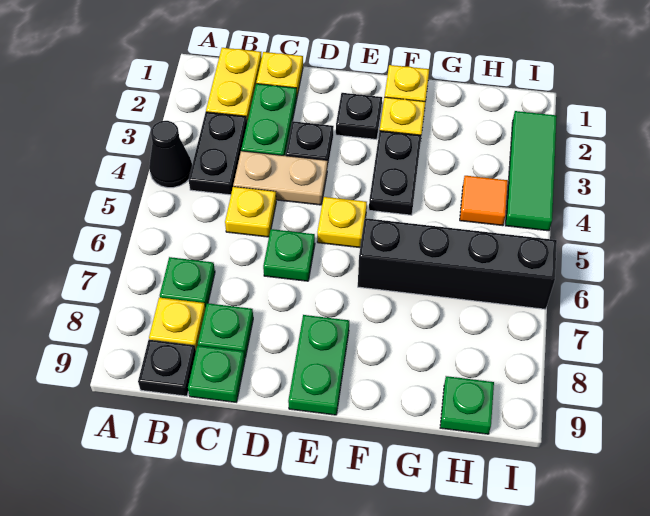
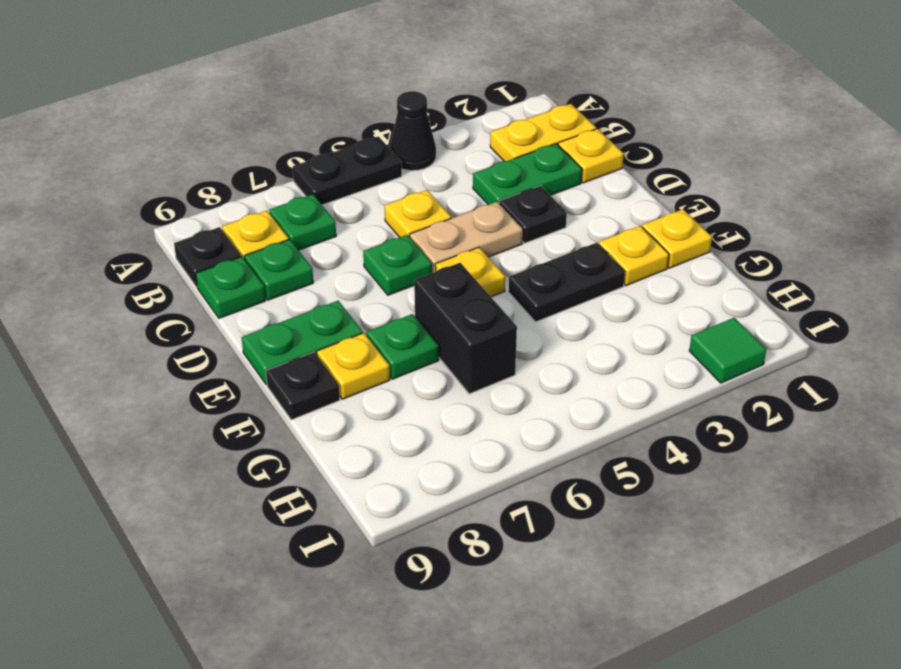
black plate B3:B4 level 1 -> black plate A5:A6 level 1
tan plate C4:D4 level 1 -> tan plate D4:D5 level 1
black plate E2 level 1 -> black plate F9 level 1
black brick F6:I6 level 1 -> black brick F6:G6 level 1
none -> yellow plate F8 level 1
orange tile H4 level 1 -> none
green plate H9 level 1 -> green plate F7 level 1
green tile I2:I4 level 1 -> green tile I2 level 1

